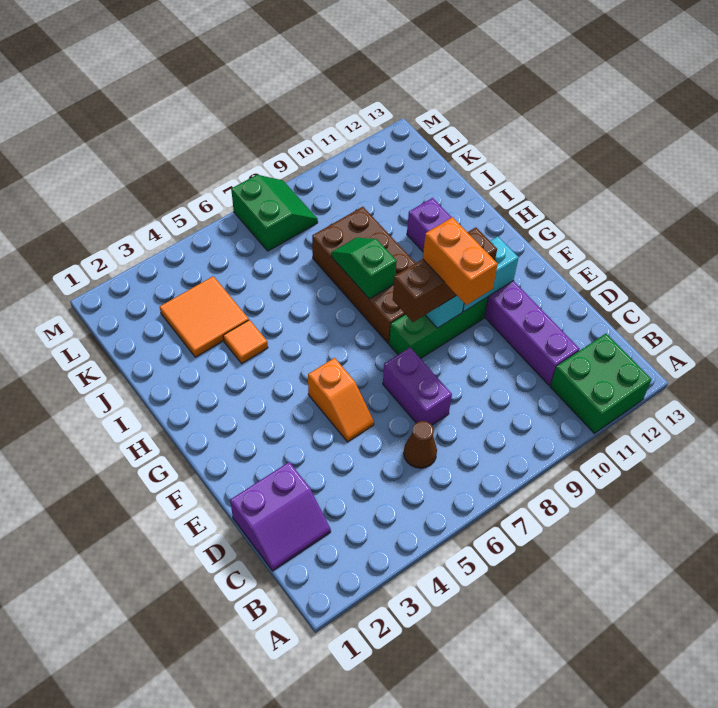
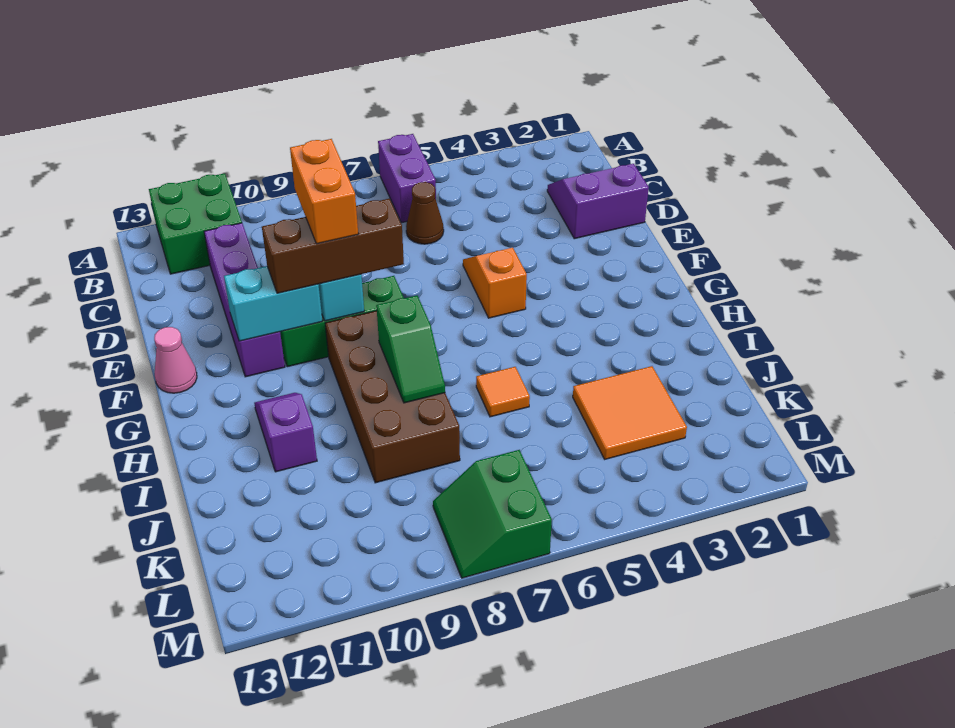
purple brick D7:E7 level 1 -> purple brick A6:B6 level 1
none -> pink cone F13 level 1
orange tile I4 level 1 -> orange tile I6 level 1

